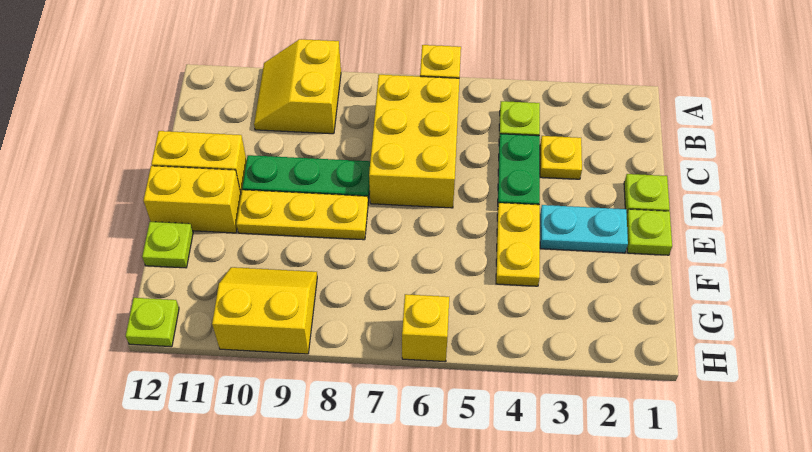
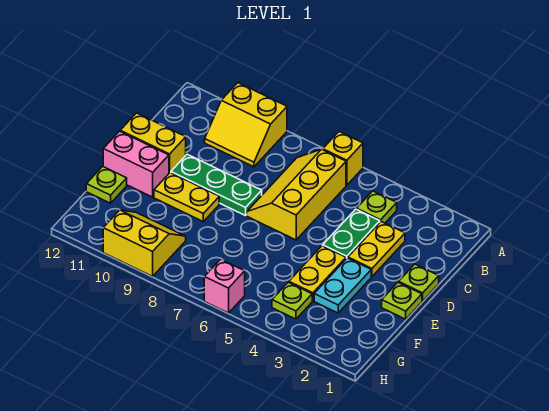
yellow slope A9:B10 level 1 top 9 -> yellow slope A9:B10 level 1 top A
yellow brick B6:D7 level 1 -> yellow slope B6:D7 level 1 top 6
yellow plate C3 level 1 -> yellow plate C3:D3 level 1
cyan plate E2:E3 level 1 -> cyan plate E3:F3 level 1
yellow plate E8:E10 level 1 -> yellow plate E9:E10 level 1
yellow brick E11:E12 level 1 -> pink brick E11:E12 level 1
yellow brick H6 level 1 -> pink brick H6 level 1
lime plate H12 level 1 -> lime plate G4 level 1

